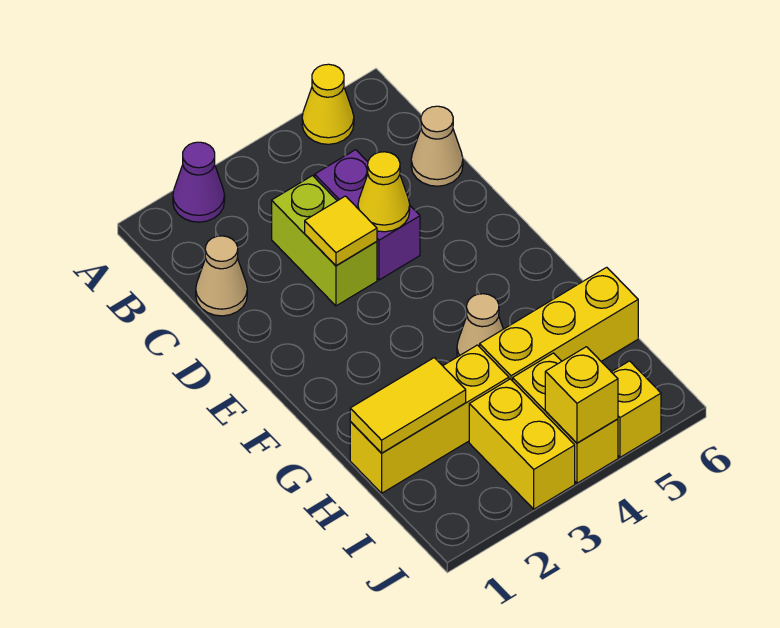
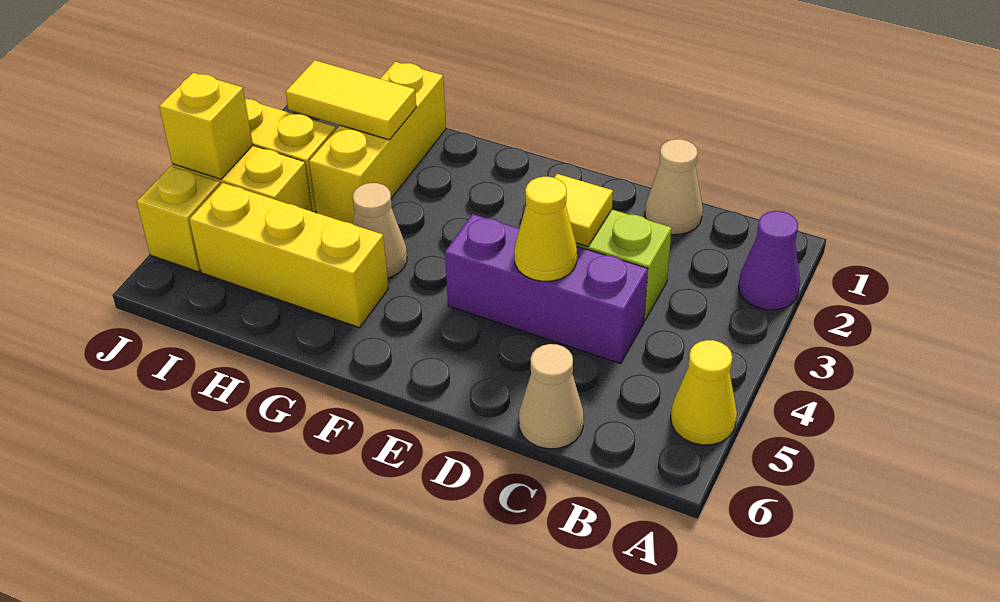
purple brick C4:D4 level 1 -> purple brick C4:E4 level 1
yellow tile H1:H2 level 2 -> yellow tile H2:I2 level 2
yellow brick H4:H6 level 1 -> yellow brick G5:I5 level 1

